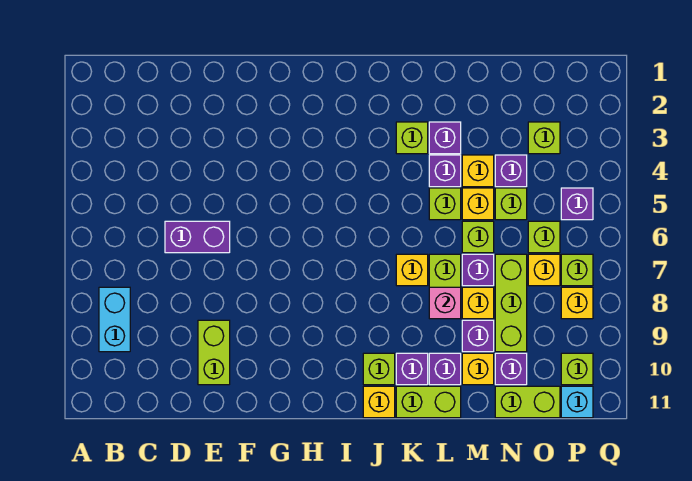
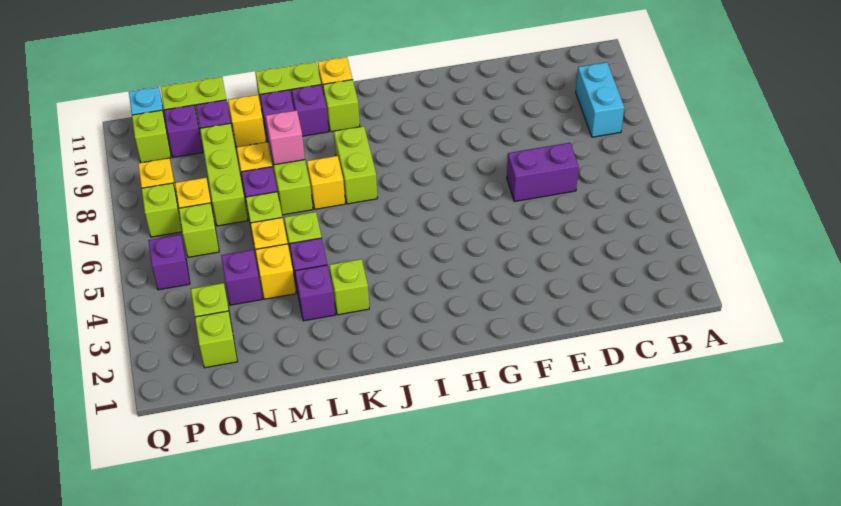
lime brick E9:E10 level 1 -> lime brick J7:J8 level 1
purple brick M9 level 1 -> purple brick O10 level 1
lime brick N5 level 1 -> lime brick O2 level 1

